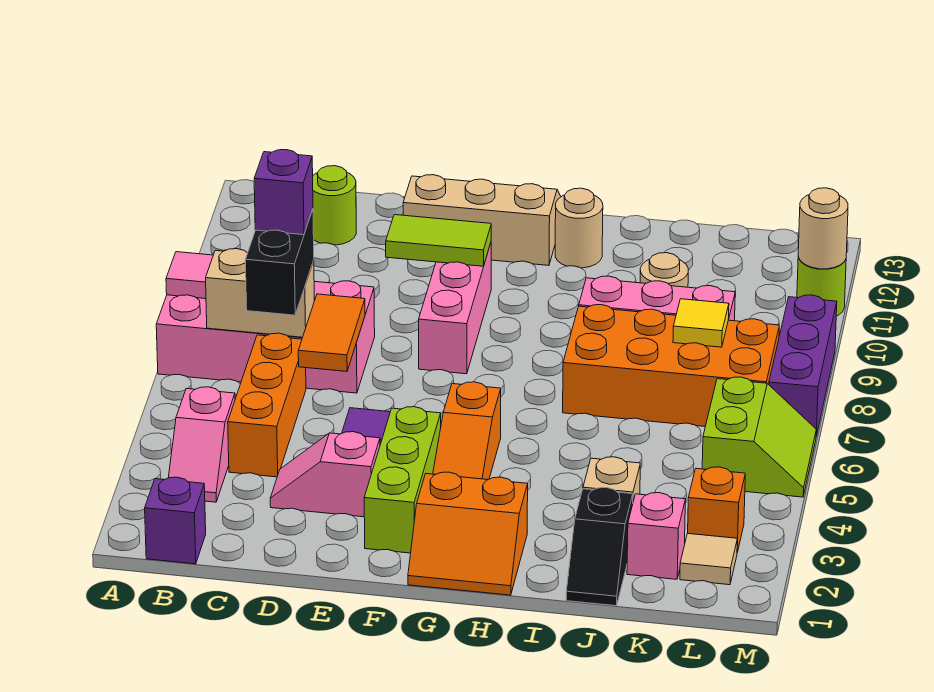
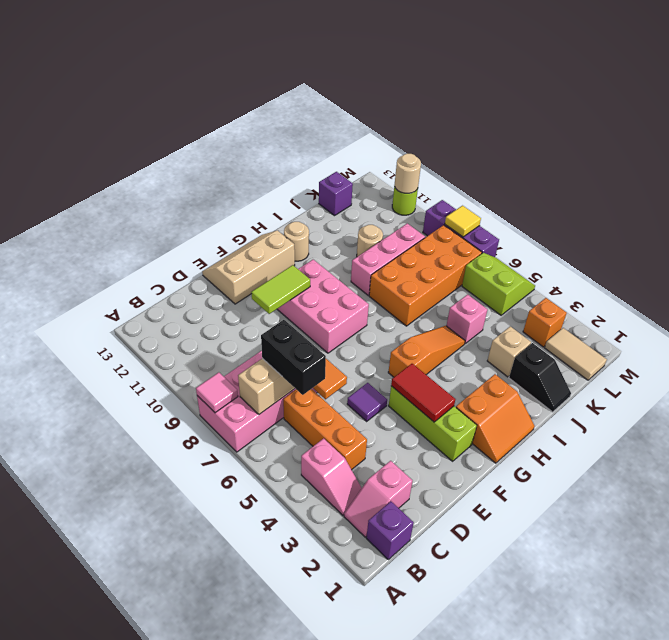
purple brick C7 level 4 -> purple brick K13 level 1
lime round brick C12 level 1 -> none
pink slope D3:E3 level 1 top E -> pink slope B2:C2 level 1 top C
none -> red tile F3:F4 level 2
pink brick F8:F10 level 1 -> pink brick F8:G10 level 1
orange slope G3:G5 level 1 top 5 -> orange slope G5:I5 level 1 top G
pink brick K2 level 1 -> pink brick J5 level 1
yellow tile K8 level 2 -> yellow tile M8 level 2
tan tile L2 level 1 -> tan tile L1:L2 level 1

